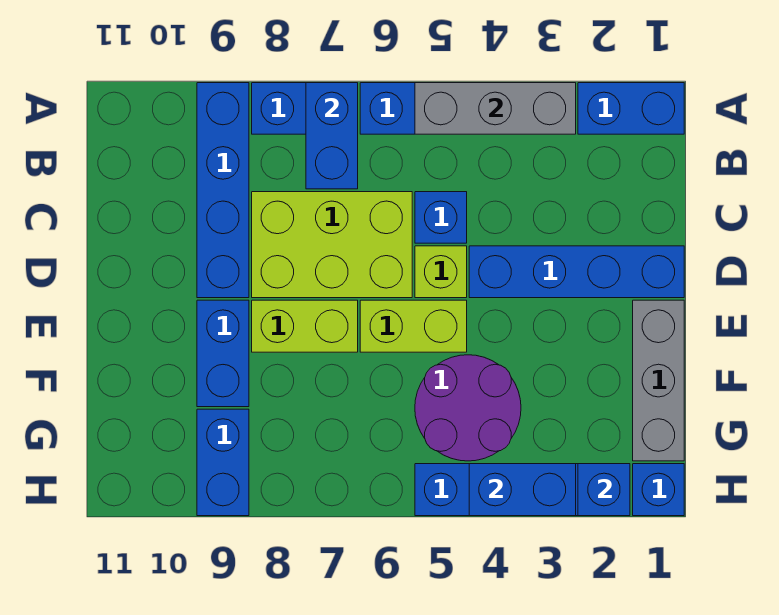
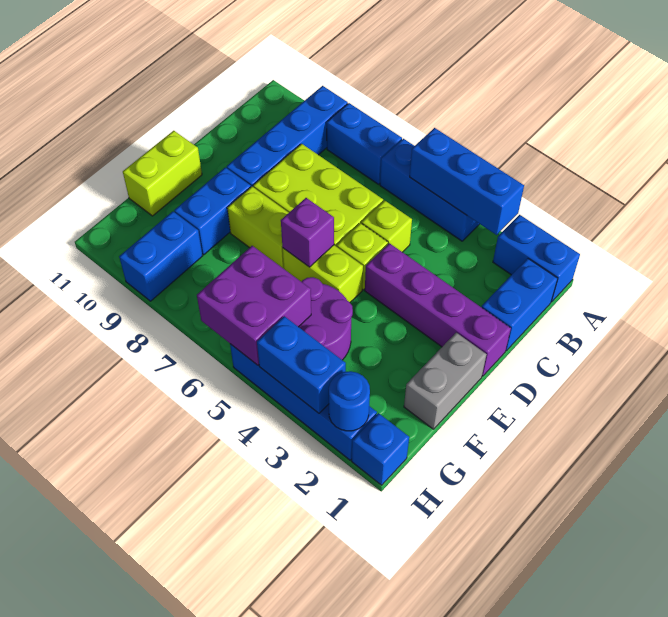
grey brick A3:A5 level 2 -> blue brick A3:A5 level 2
blue brick A7:B7 level 2 -> blue brick B1:C1 level 1
blue brick C5 level 1 -> lime brick C5 level 1
blue brick D1:D4 level 1 -> purple brick D1:D4 level 1
grey brick E1:G1 level 1 -> grey brick E1:F1 level 1
none -> purple brick E6 level 2
none -> lime brick E11:F11 level 1
none -> purple brick G5:H6 level 2
blue brick H2 level 2 -> blue round brick H2 level 2

